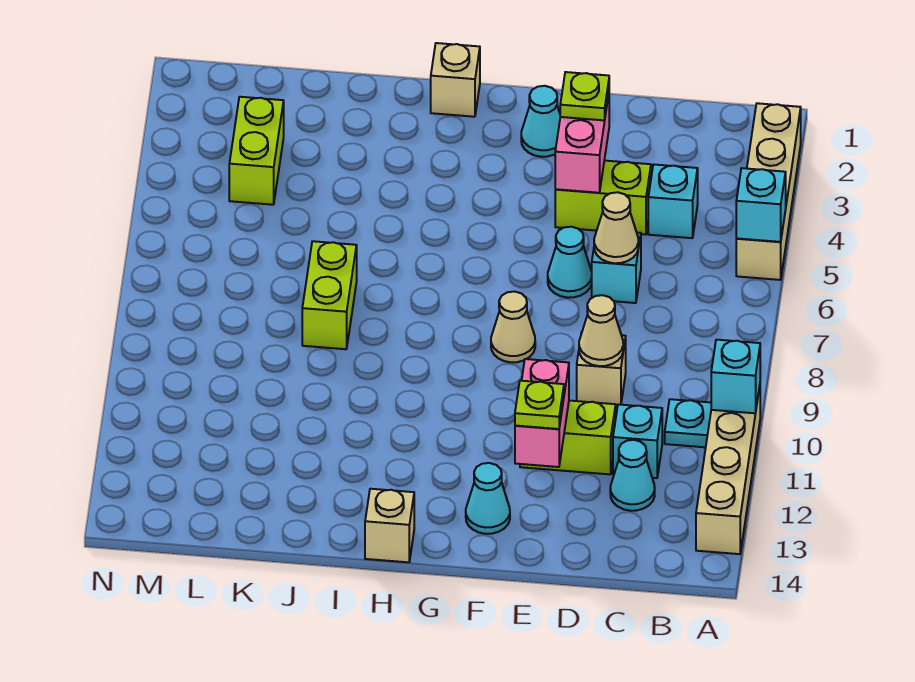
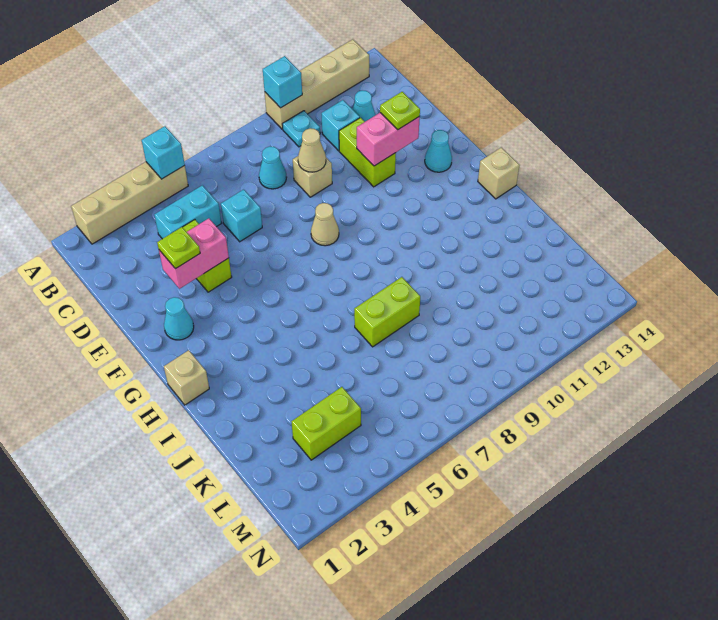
cyan brick C4 level 1 -> cyan brick C4:C5 level 1
tan cone D6 level 2 -> none
cyan cone E6 level 1 -> cyan cone C8 level 1

